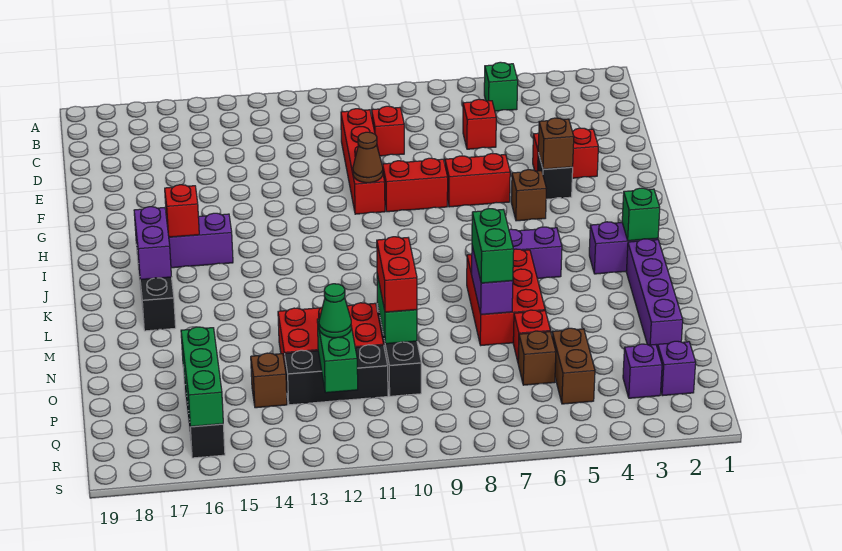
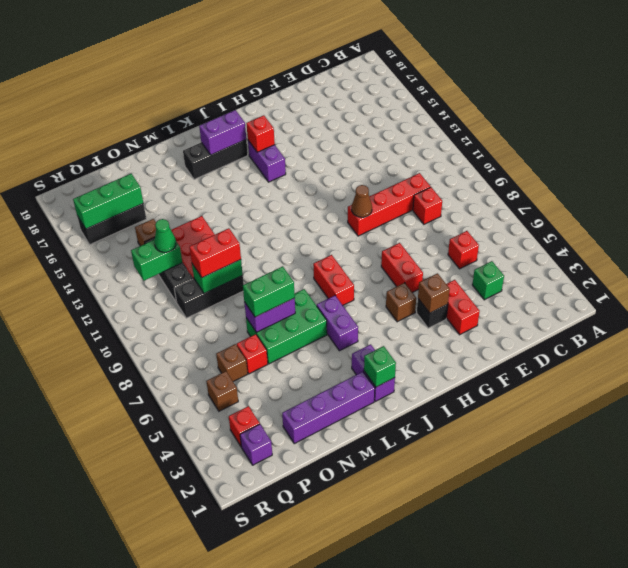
green brick B5 level 1 -> green brick D4 level 1
red brick G8:G9 level 1 -> red brick J7:J8 level 1
red brick L6:N7 level 1 -> green brick L6:N7 level 1
brown brick P5:Q5 level 1 -> brown brick Q5 level 1
purple brick Q3 level 1 -> red brick Q3 level 1

